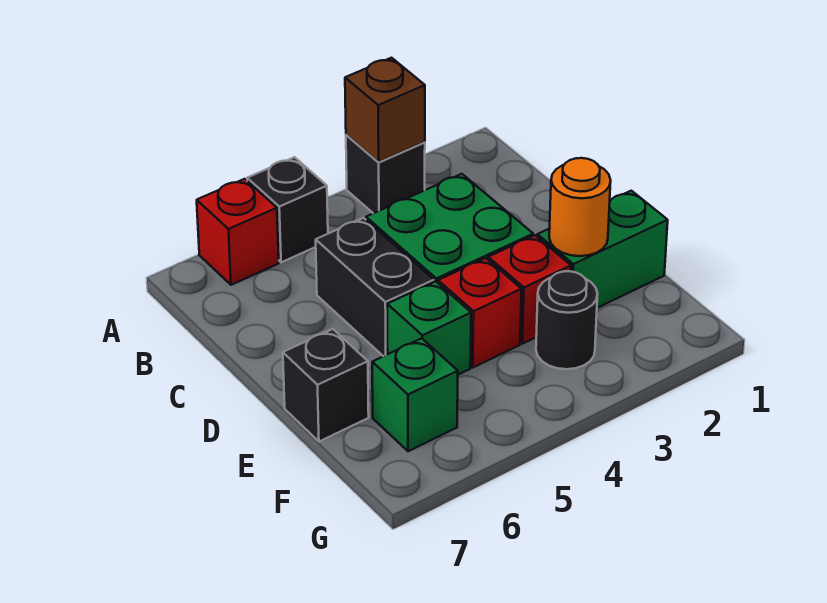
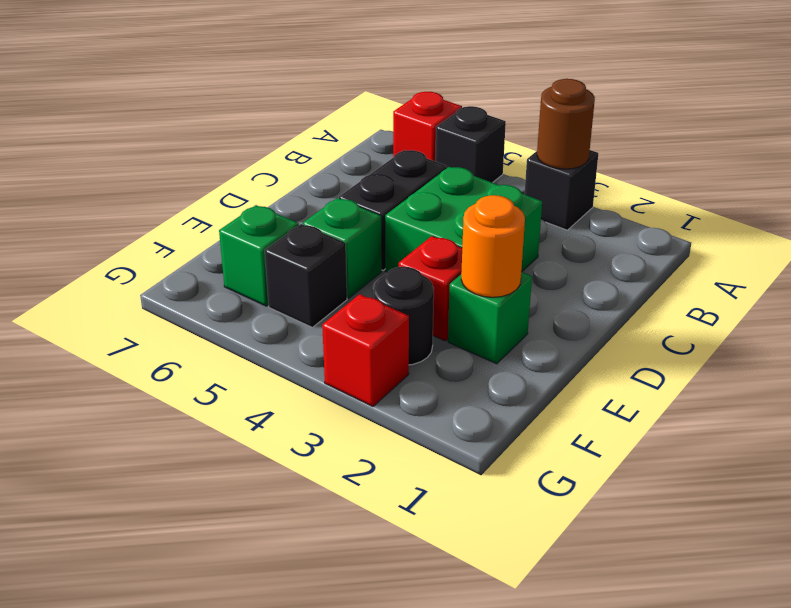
brown brick A3 level 2 -> brown round brick A3 level 2
green brick E1:E2 level 1 -> green brick E2 level 1
red brick E4 level 1 -> red brick G3 level 1
black brick E7 level 1 -> black brick F5 level 1

